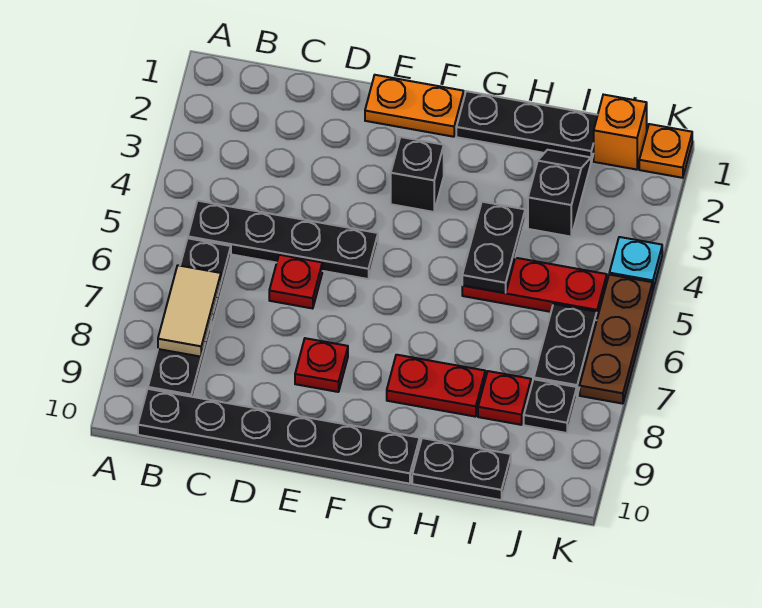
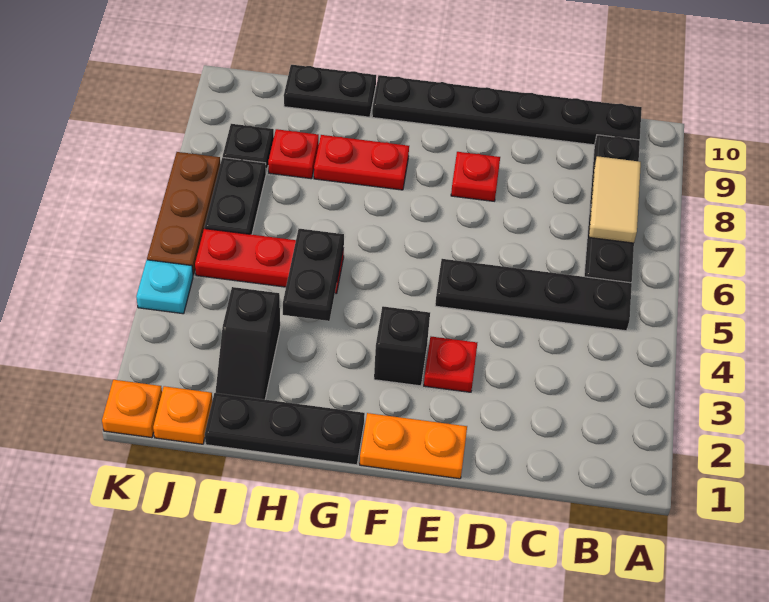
red plate D6 level 1 -> red plate E3 level 1
orange brick J1 level 1 -> orange plate J1 level 1

